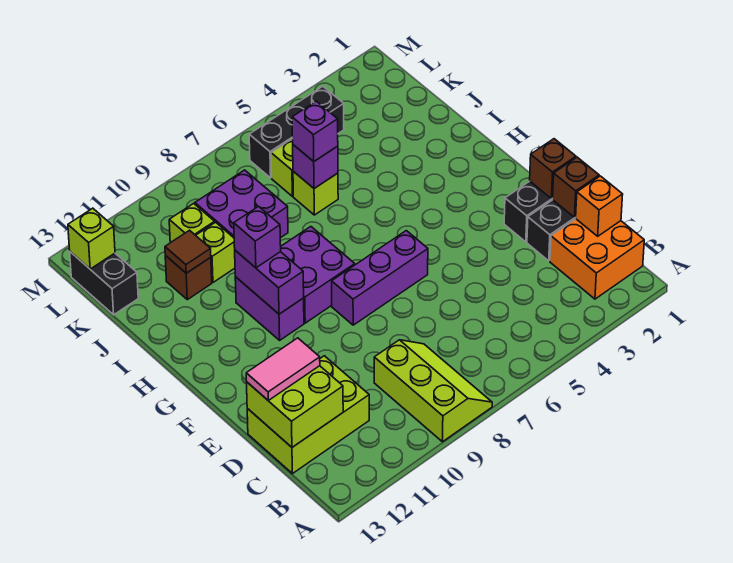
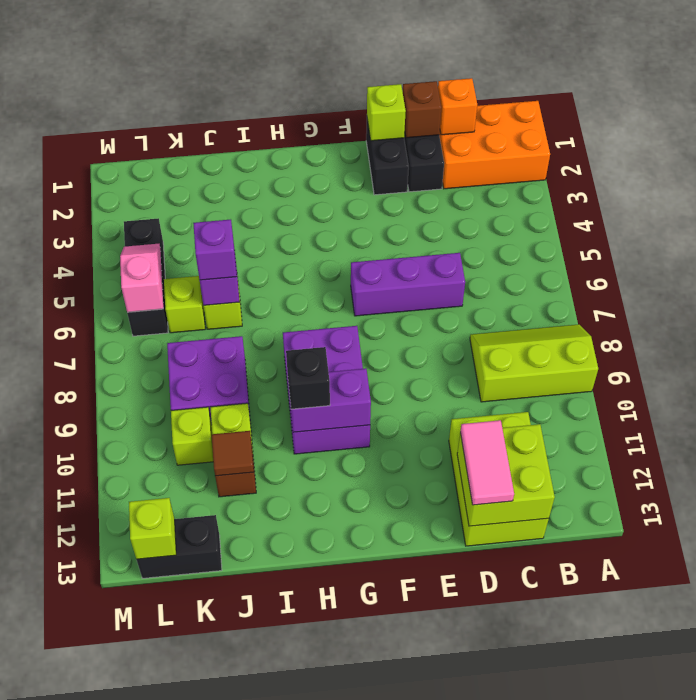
orange brick B1:C2 level 1 -> orange brick A1:C2 level 1
brown brick E1 level 2 -> lime brick E1 level 2
purple brick F6:F8 level 1 -> purple brick D6:F6 level 1
purple brick H10 level 3 -> black brick H10 level 3
none -> pink slope L5:L6 level 2 top 6

